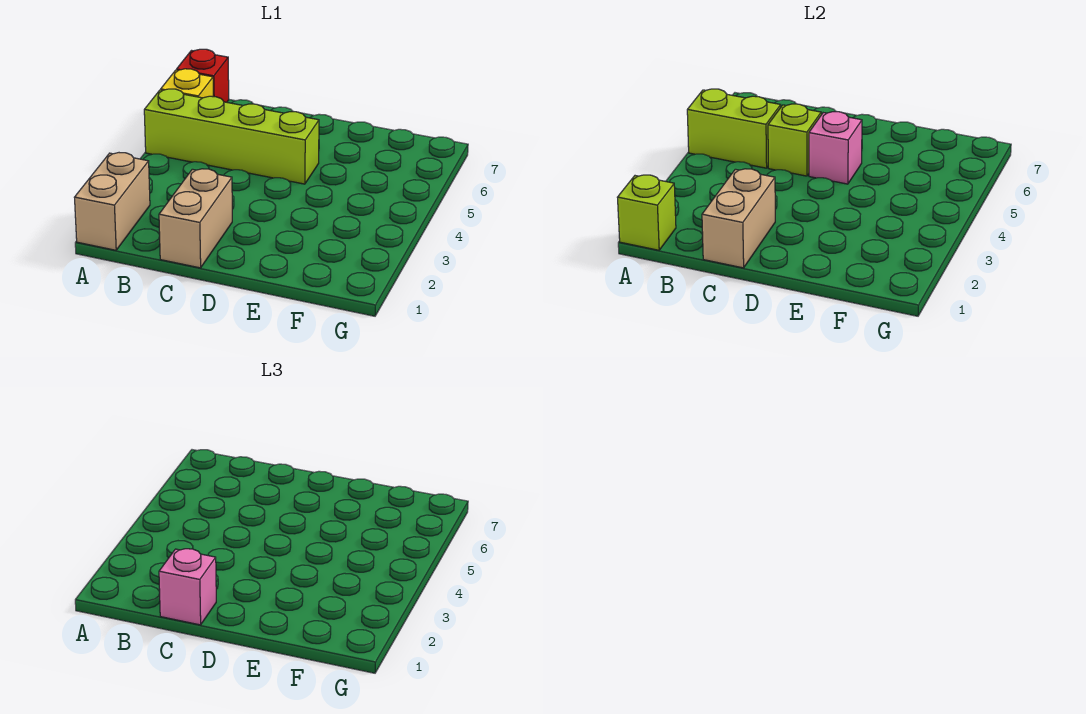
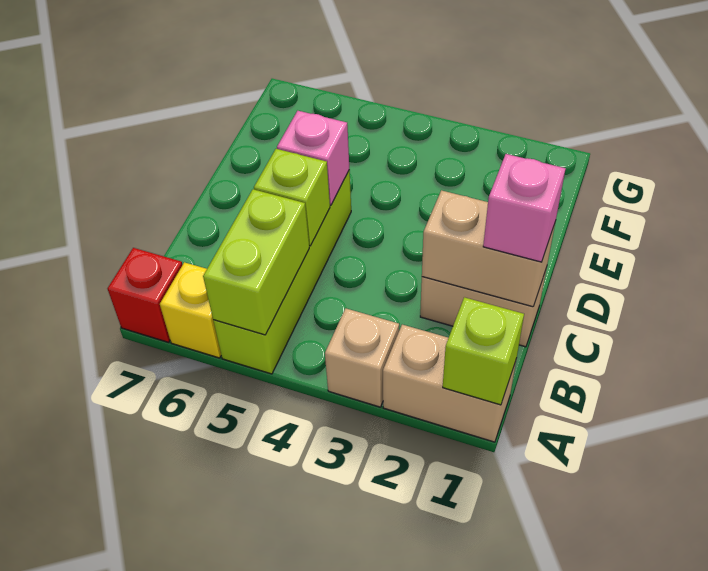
none -> tan brick A3 level 1

